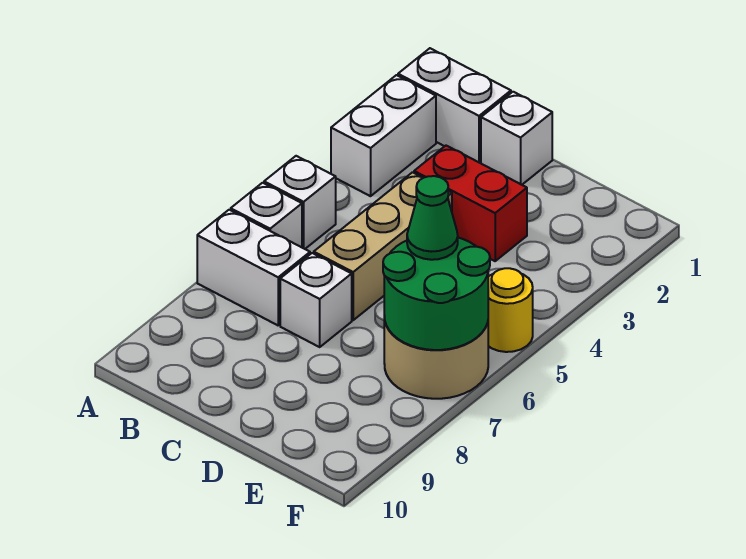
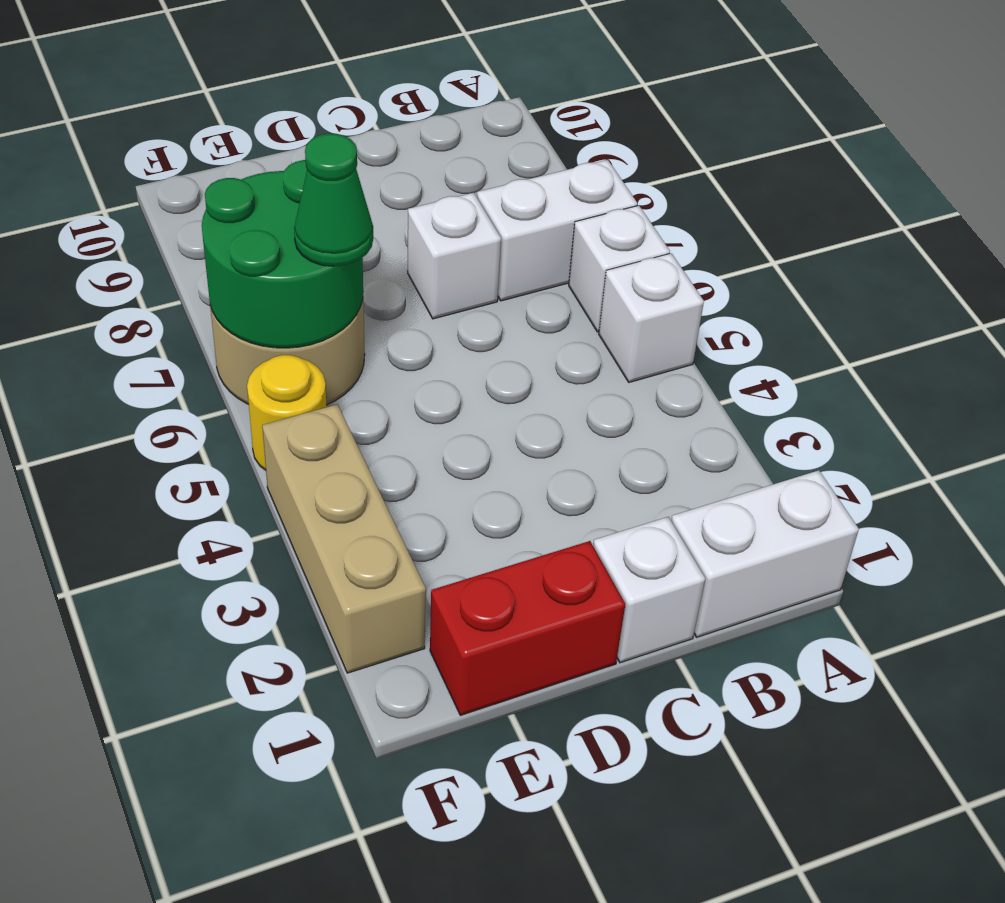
white brick A2:A3 level 1 -> none
red brick C3:D3 level 1 -> red brick D1:E1 level 1
tan brick C4:C6 level 1 -> tan brick F2:F4 level 1

